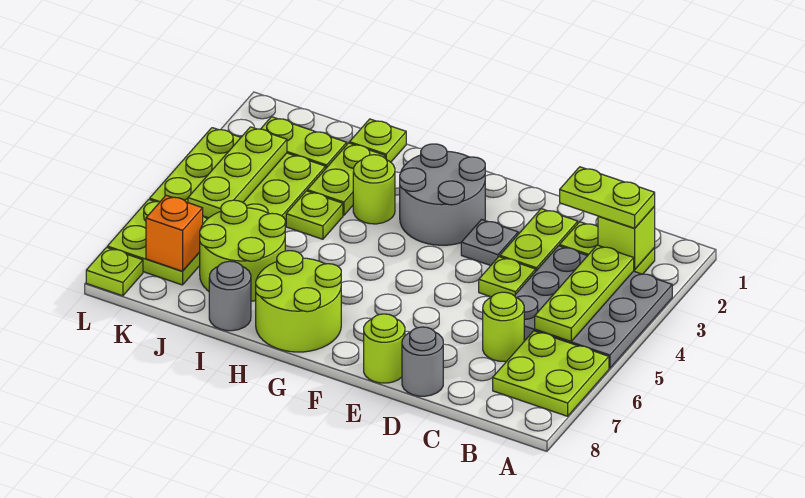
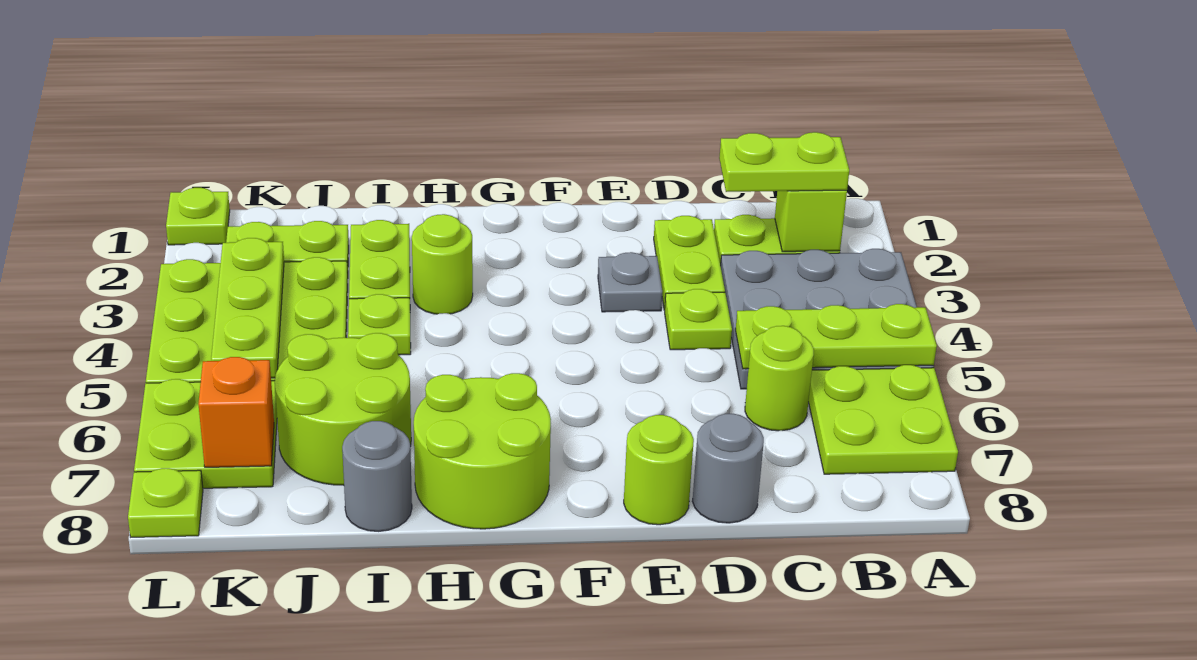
lime plate B3:B5 level 2 -> lime plate A5:C5 level 2
grey round brick F2:G3 level 1 -> none
lime plate I1 level 1 -> lime plate L1 level 1

